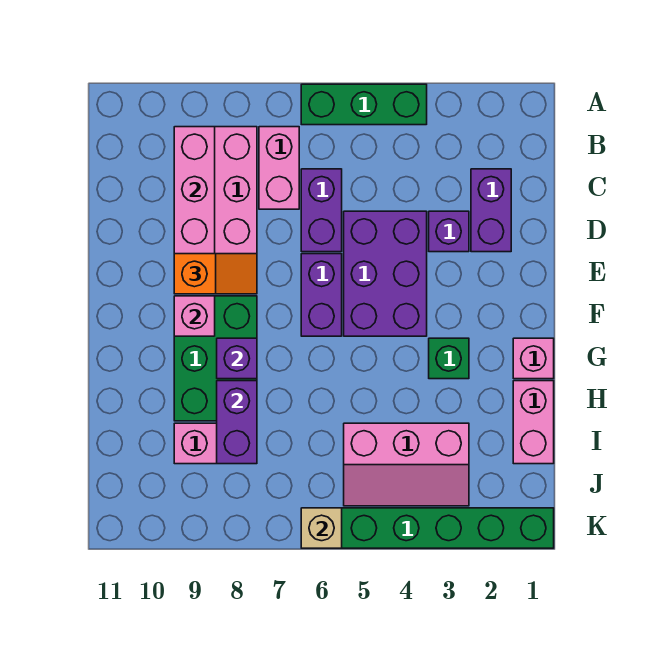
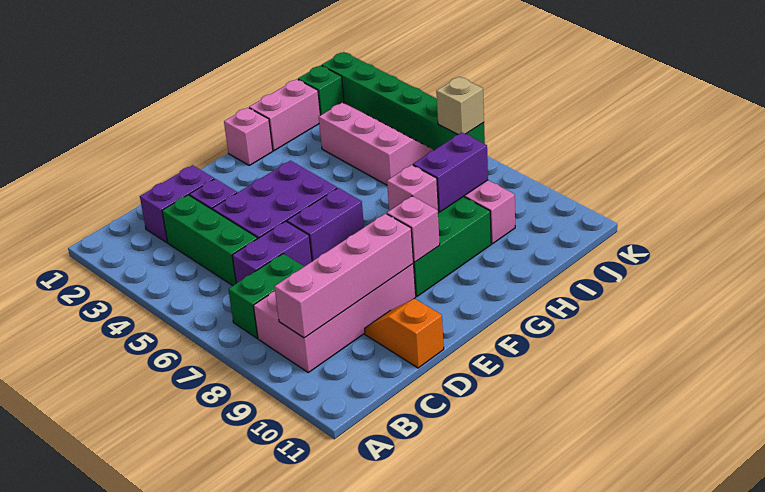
green brick A4:A6 level 1 -> green brick C3:C5 level 1
pink brick B7:C7 level 1 -> green brick B7:C7 level 1
orange slope E8:E9 level 3 top 9 -> orange slope D10:D11 level 1 top 11
green brick G3 level 1 -> green brick J1 level 1
purple brick G8 level 2 -> pink brick G8 level 2

